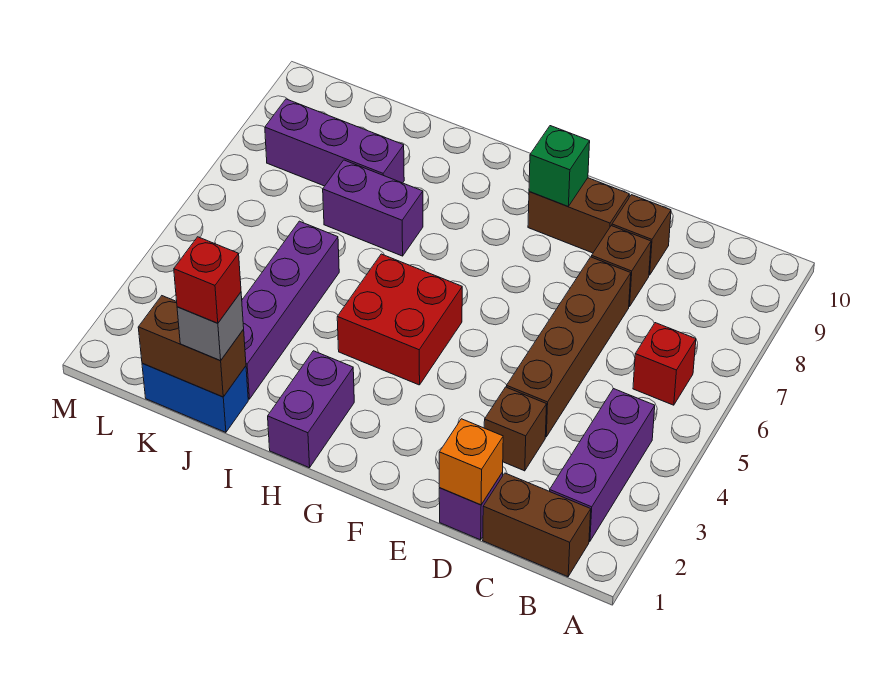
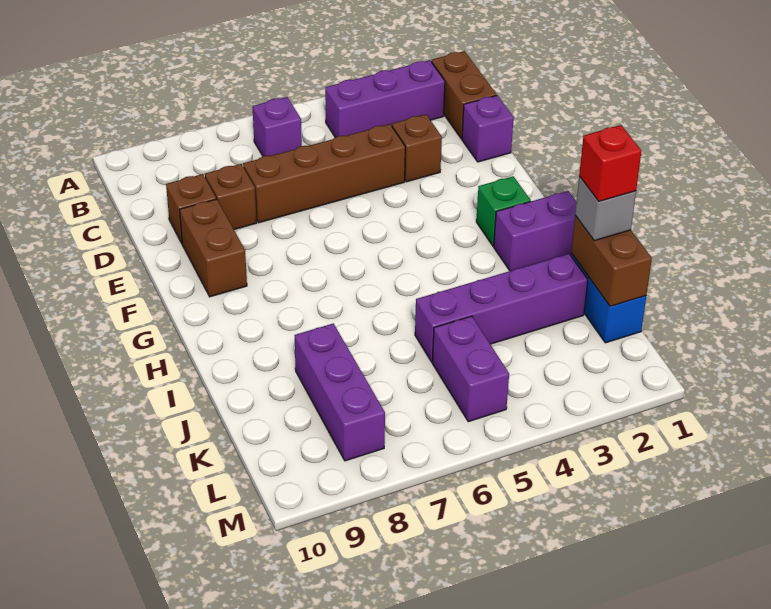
red brick B6 level 1 -> purple brick B6 level 1
orange brick D1 level 2 -> none
green brick F9 level 2 -> green brick G2 level 1
red brick G4:H5 level 1 -> none
purple brick I7:J7 level 1 -> purple brick K5:L5 level 1

